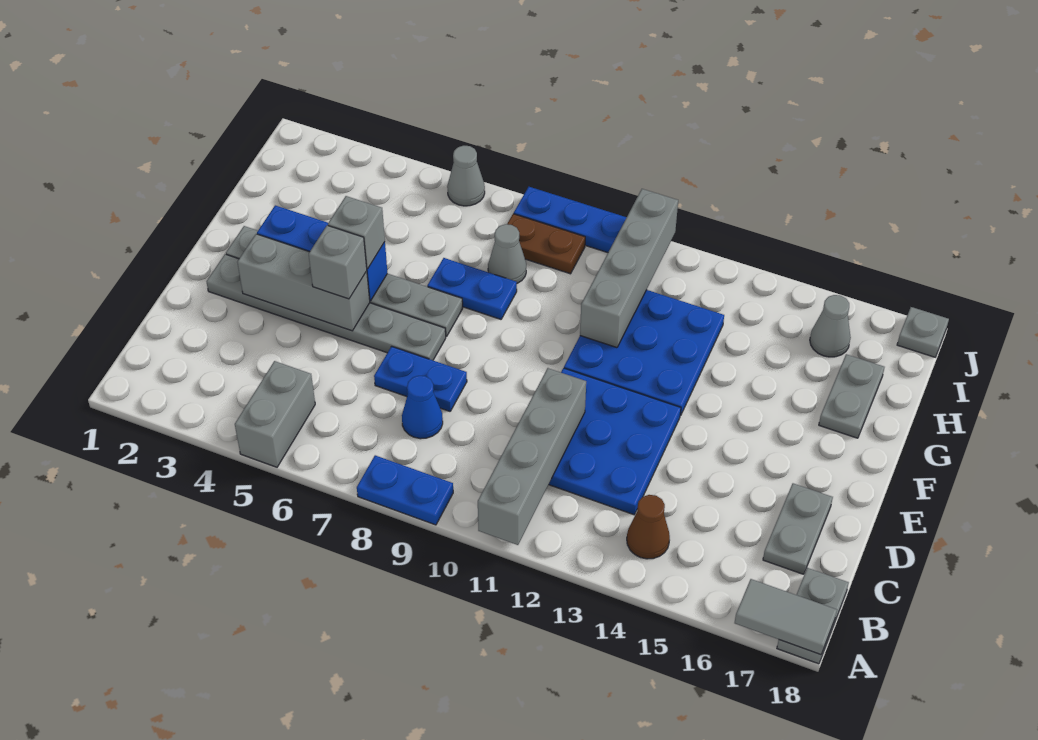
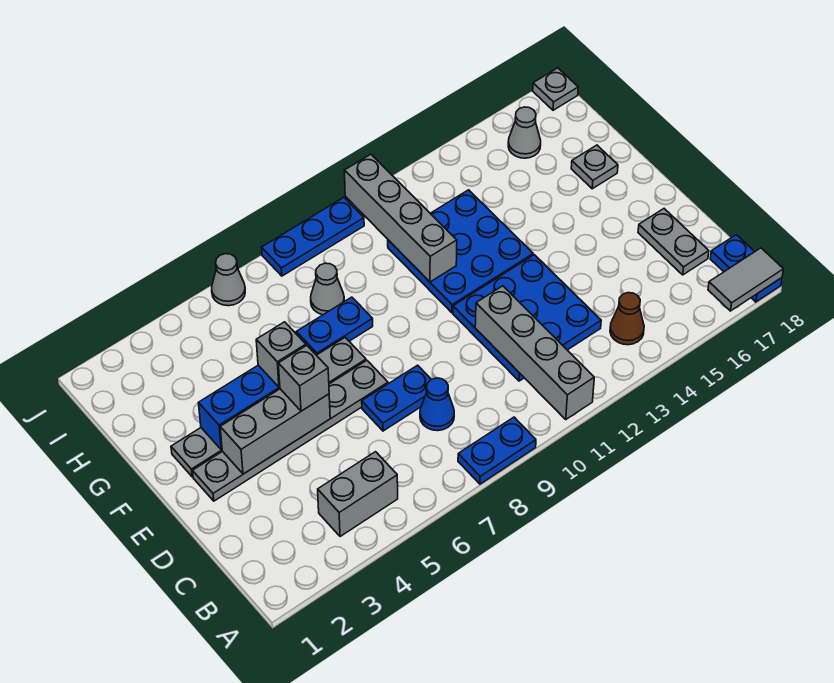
grey brick A5:B5 level 1 -> grey brick B4:B5 level 1
grey plate A18:B18 level 1 -> blue plate A18:B18 level 1
grey plate G17:H17 level 1 -> grey plate G17 level 1
brown plate I8:I9 level 1 -> none

